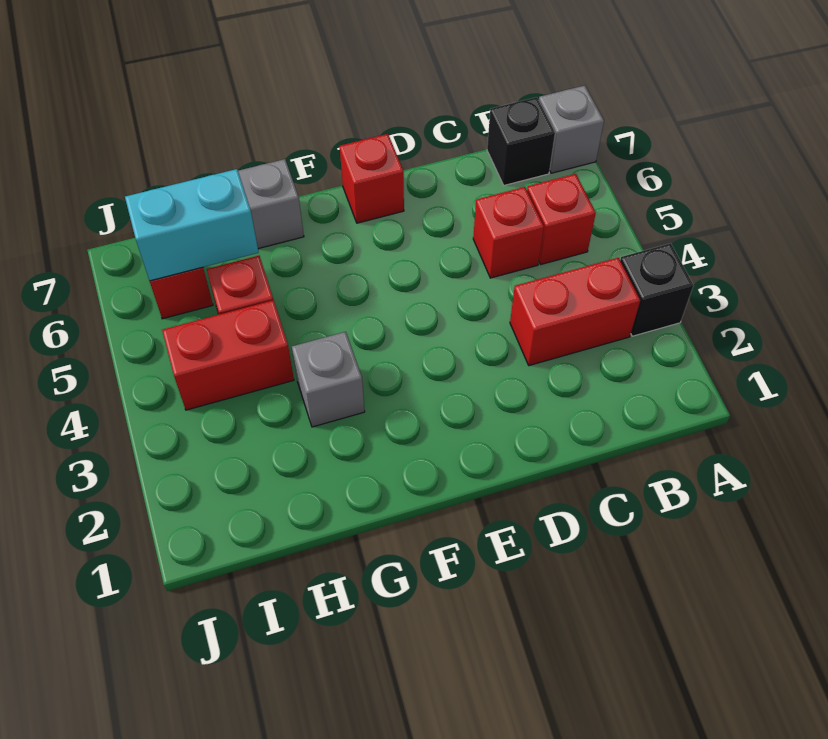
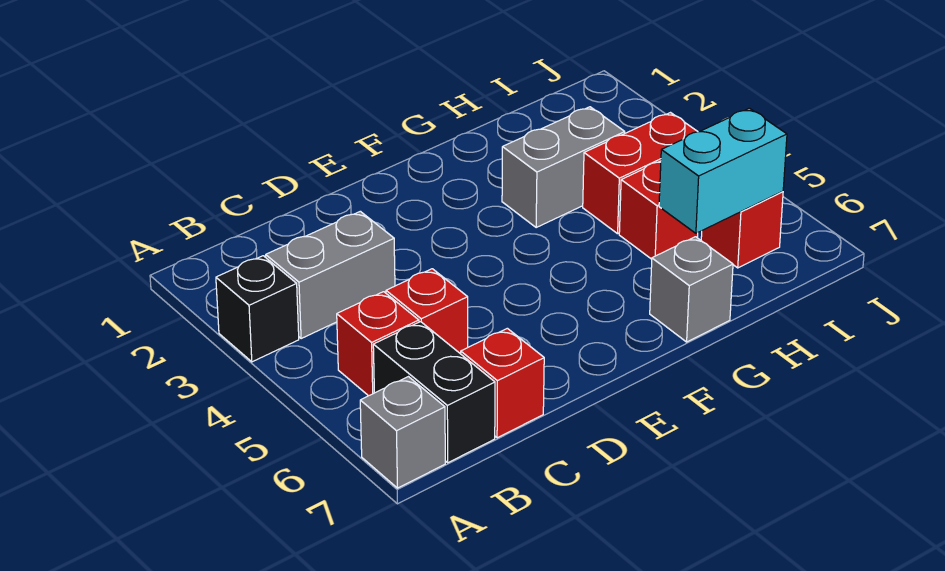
red brick B3:C3 level 1 -> grey brick B3:C3 level 1
black brick B7 level 1 -> black brick B6:B7 level 1
red brick E7 level 1 -> red brick C7 level 1
grey brick G3 level 1 -> grey brick G3:H3 level 1

